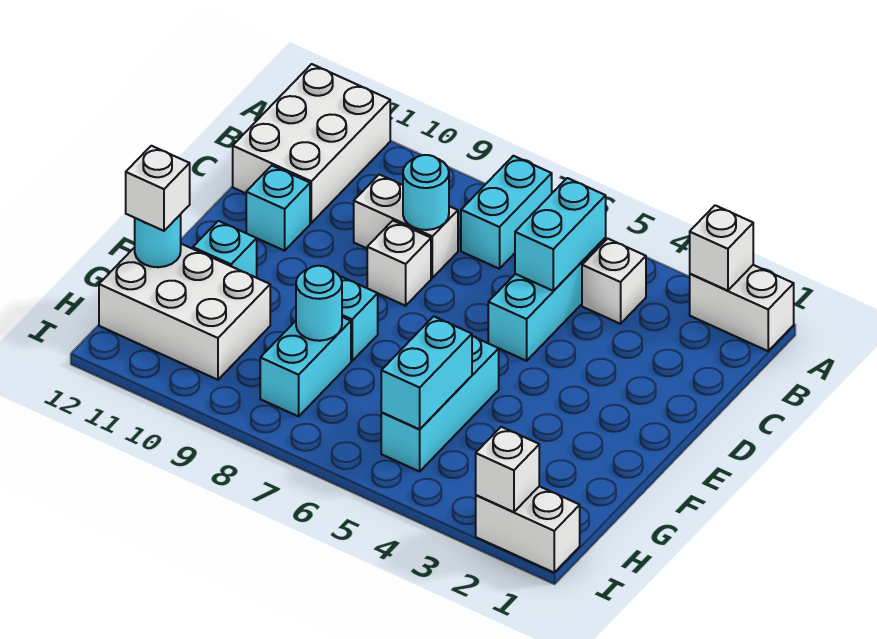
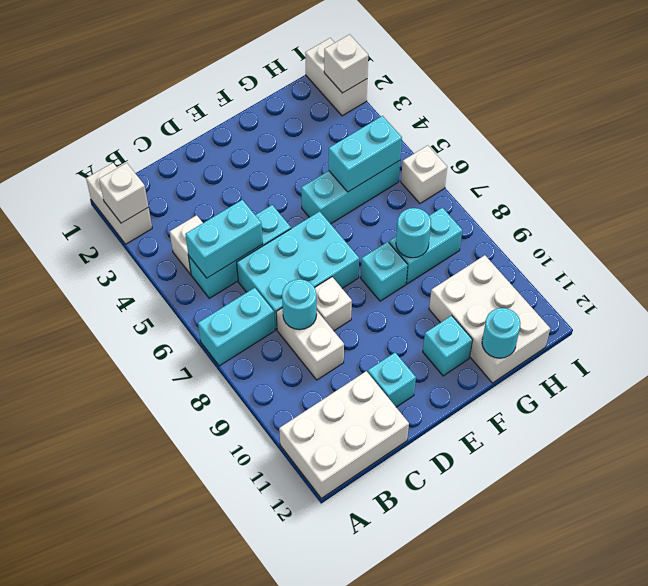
none -> cyan brick C6:E7 level 1
white brick G12 level 3 -> white brick I6 level 1

